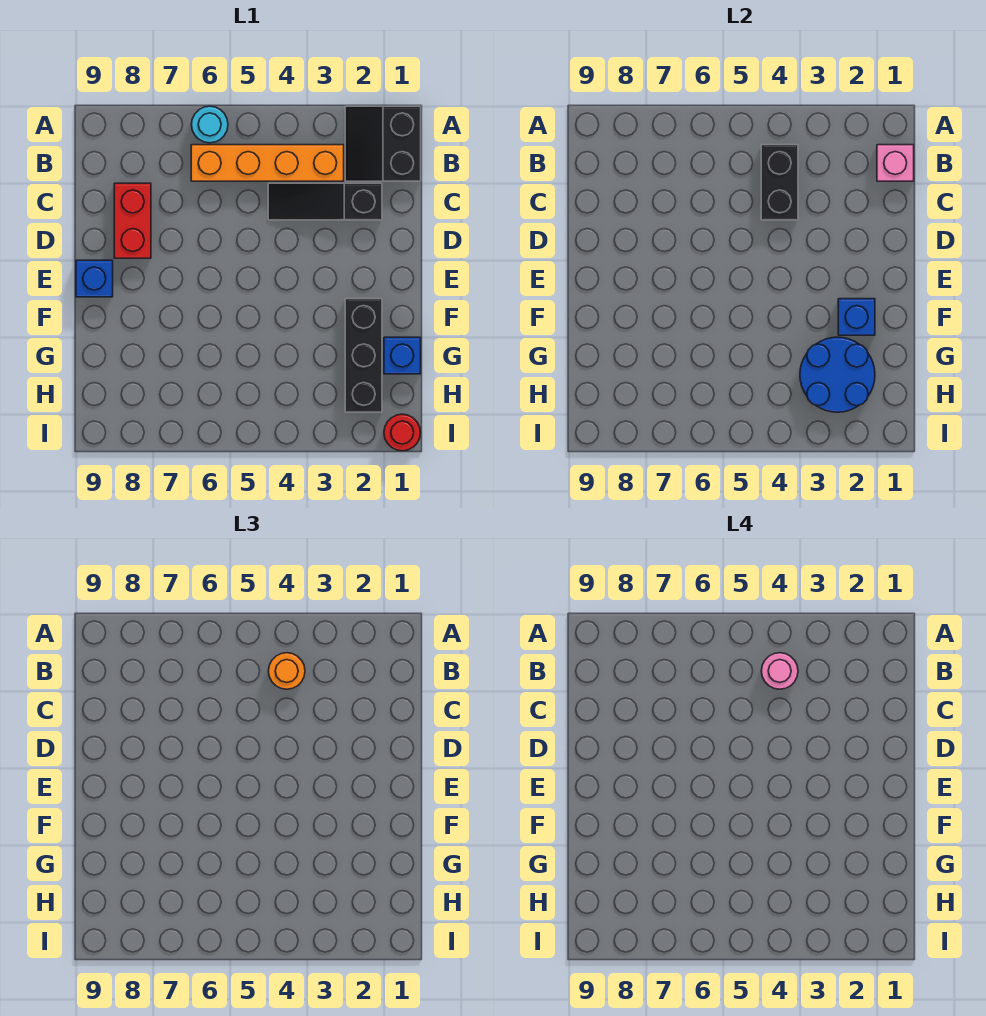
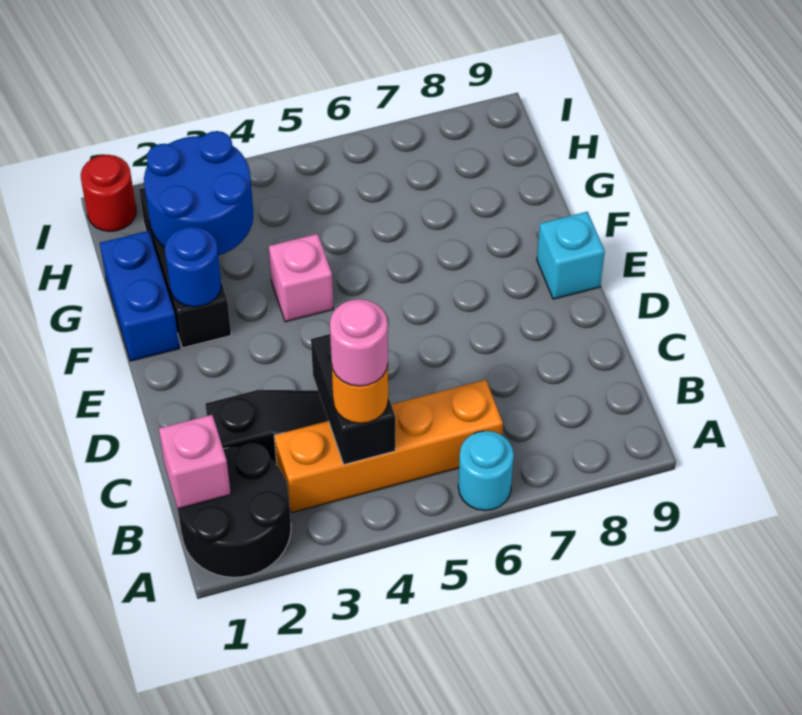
black slope A1:B2 level 1 top 1 -> black round brick A1:B2 level 1
red brick C8:D8 level 1 -> none
blue brick E9 level 1 -> cyan brick E9 level 1
blue brick F2 level 2 -> blue round brick F2 level 2
none -> pink brick F4 level 1
blue brick G1 level 1 -> blue brick F1:G1 level 1

